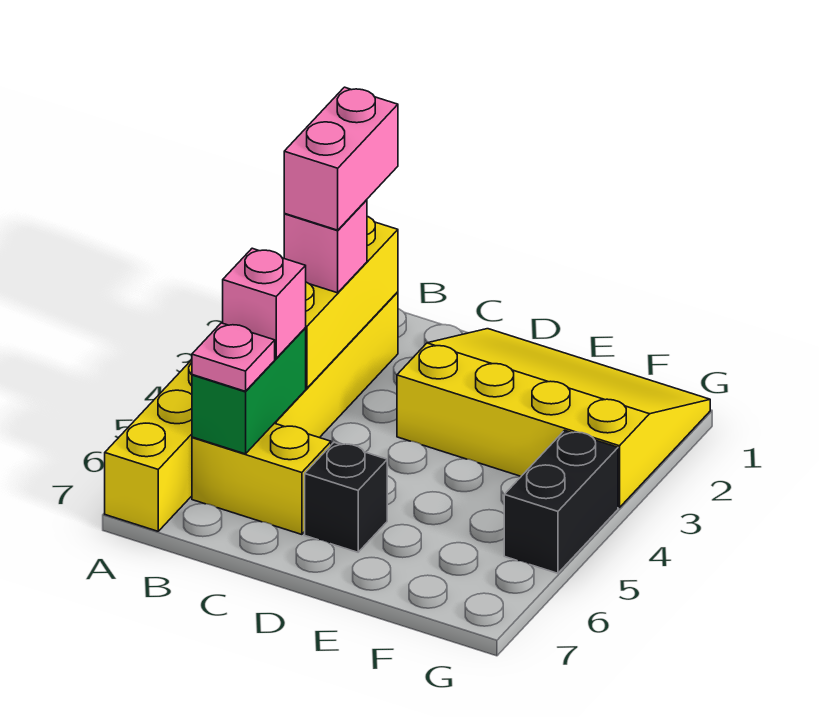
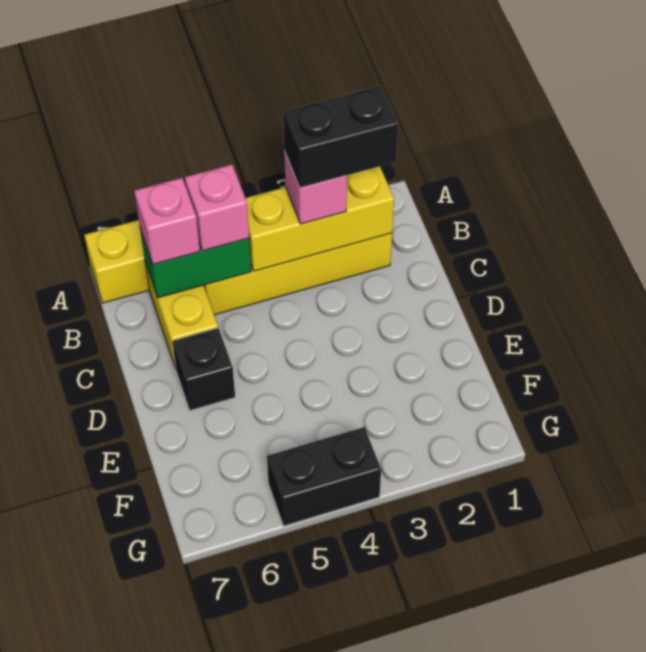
pink brick B2:B3 level 4 -> black brick B2:B3 level 4
pink plate B6 level 3 -> pink brick B6 level 3
yellow slope D1:G3 level 1 top 3 -> none

